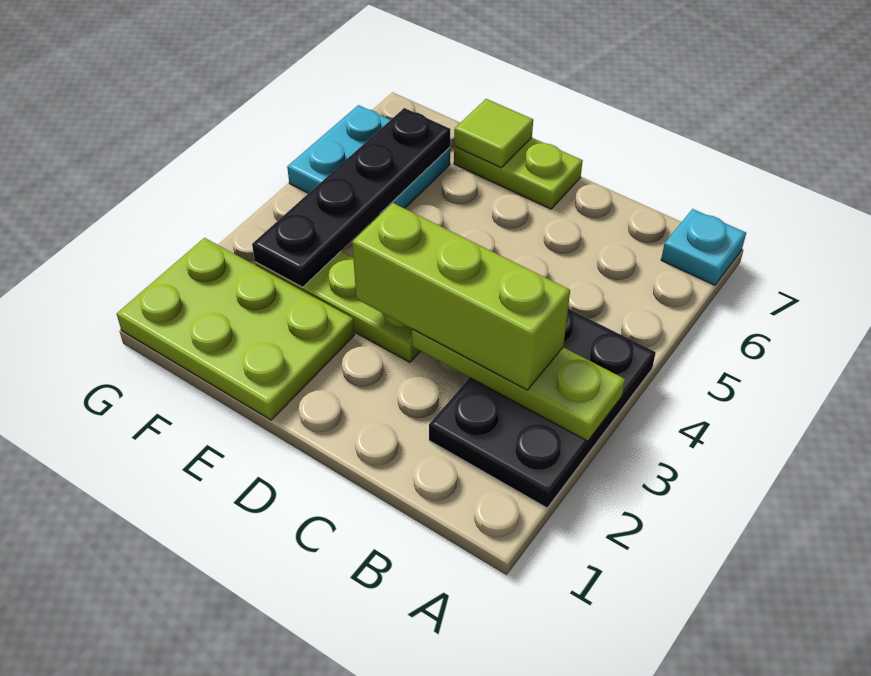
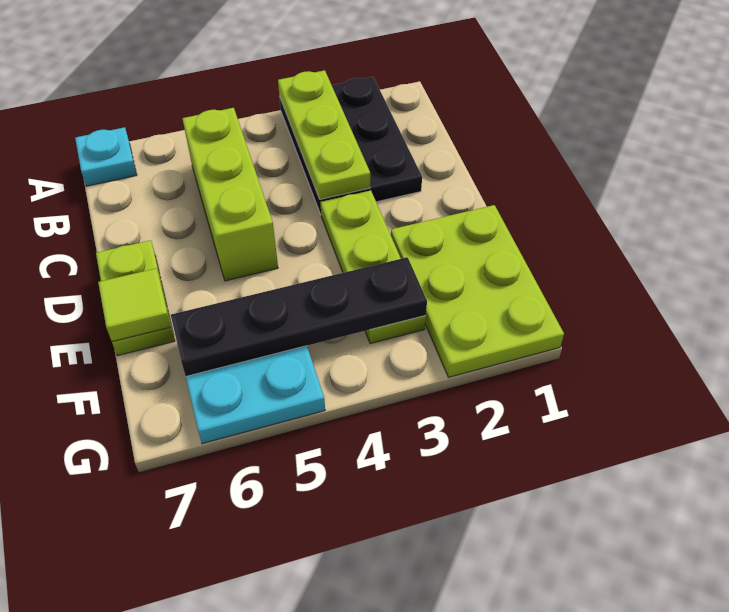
black plate A2:B4 level 1 -> black plate A2:C3 level 1
lime brick B3:D3 level 3 -> lime brick B5:D5 level 1

